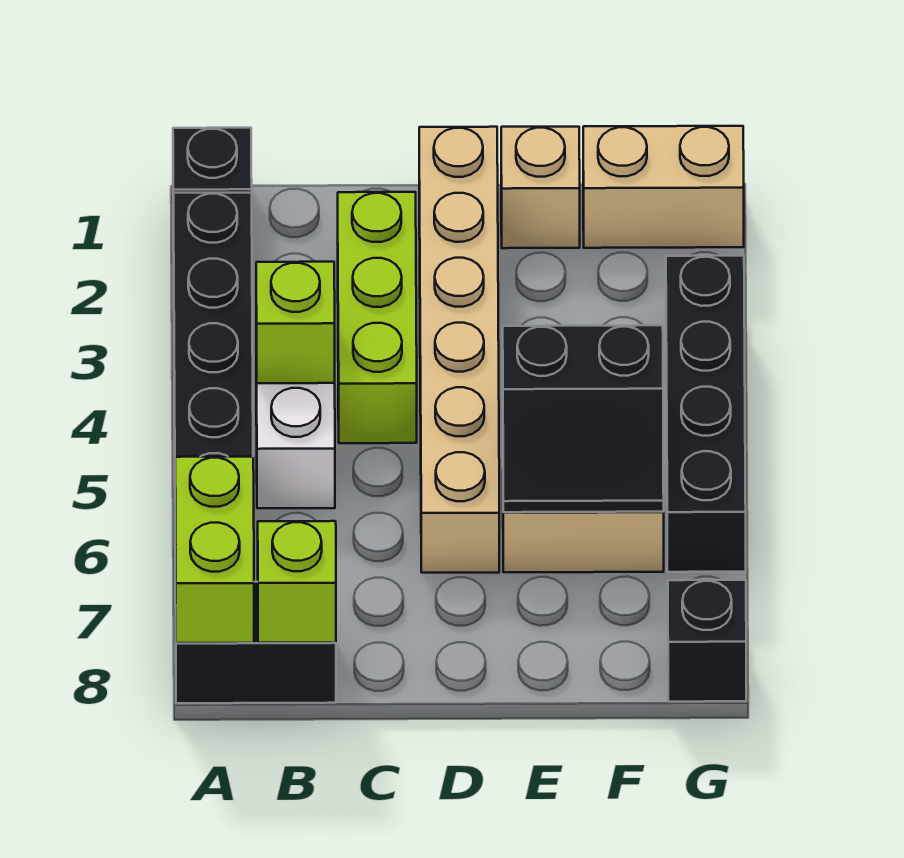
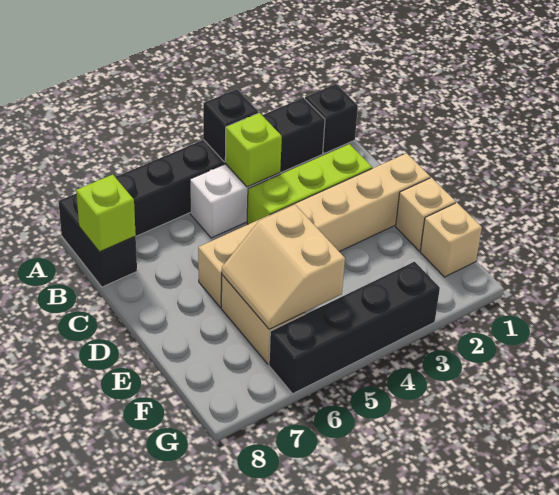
lime brick A7:A8 level 2 -> none
black slope E5:F6 level 2 top 5 -> tan slope E5:F6 level 2 top 5
tan brick F1:G1 level 1 -> tan brick F1 level 1
black brick G8 level 1 -> black brick A4 level 2

